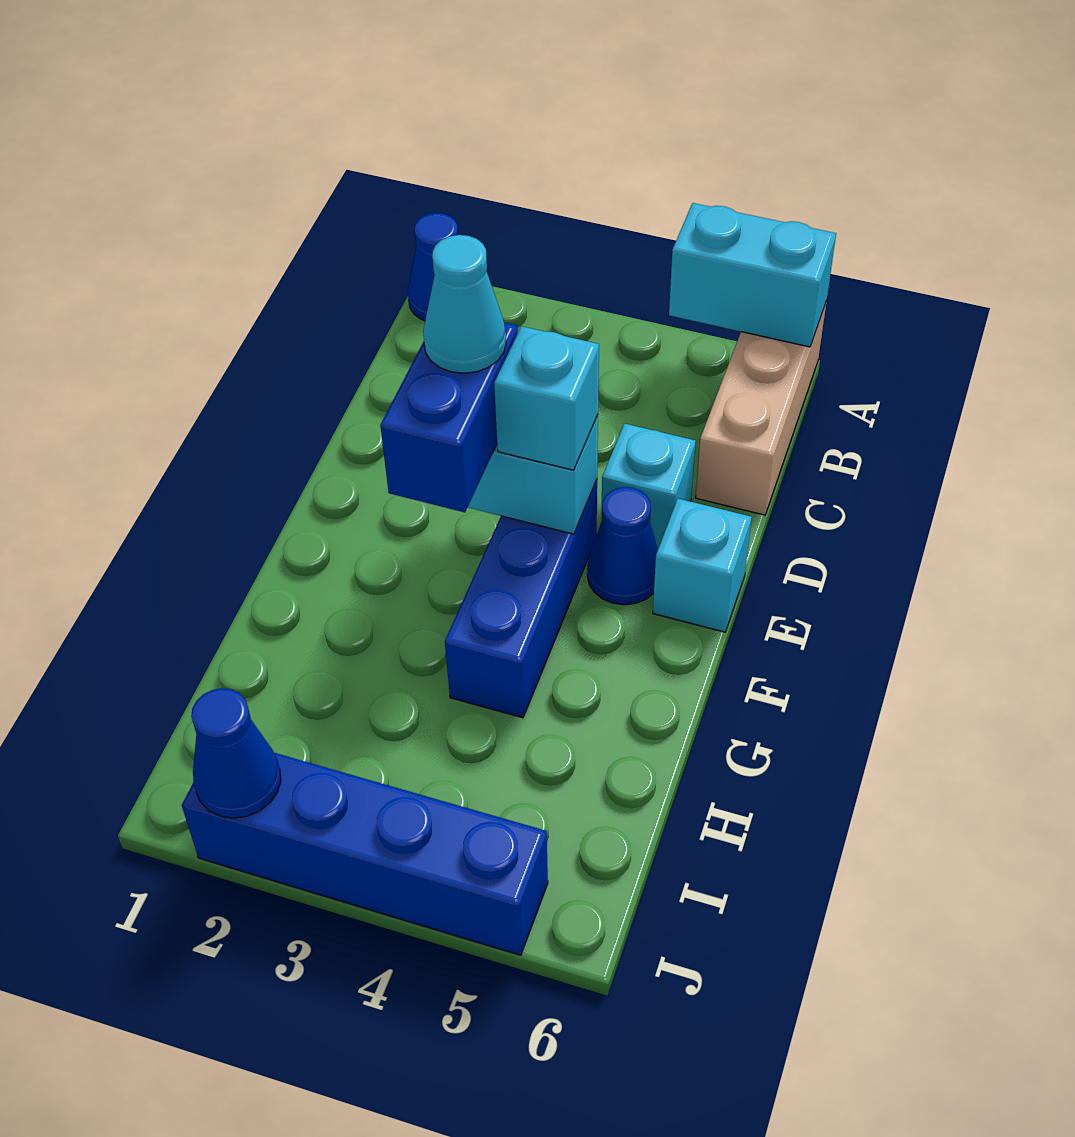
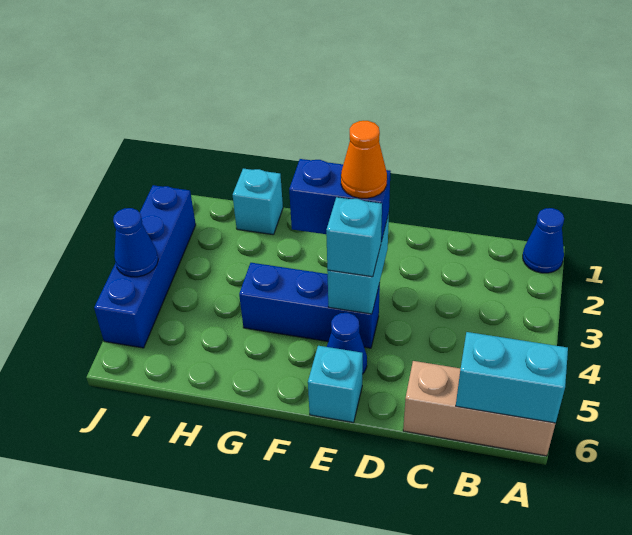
cyan brick A5:A6 level 2 -> cyan brick A6:B6 level 2
cyan brick D5 level 1 -> cyan brick H1 level 1
cyan cone E3 level 4 -> orange cone E3 level 4
blue cone J2 level 2 -> blue cone J4 level 2

